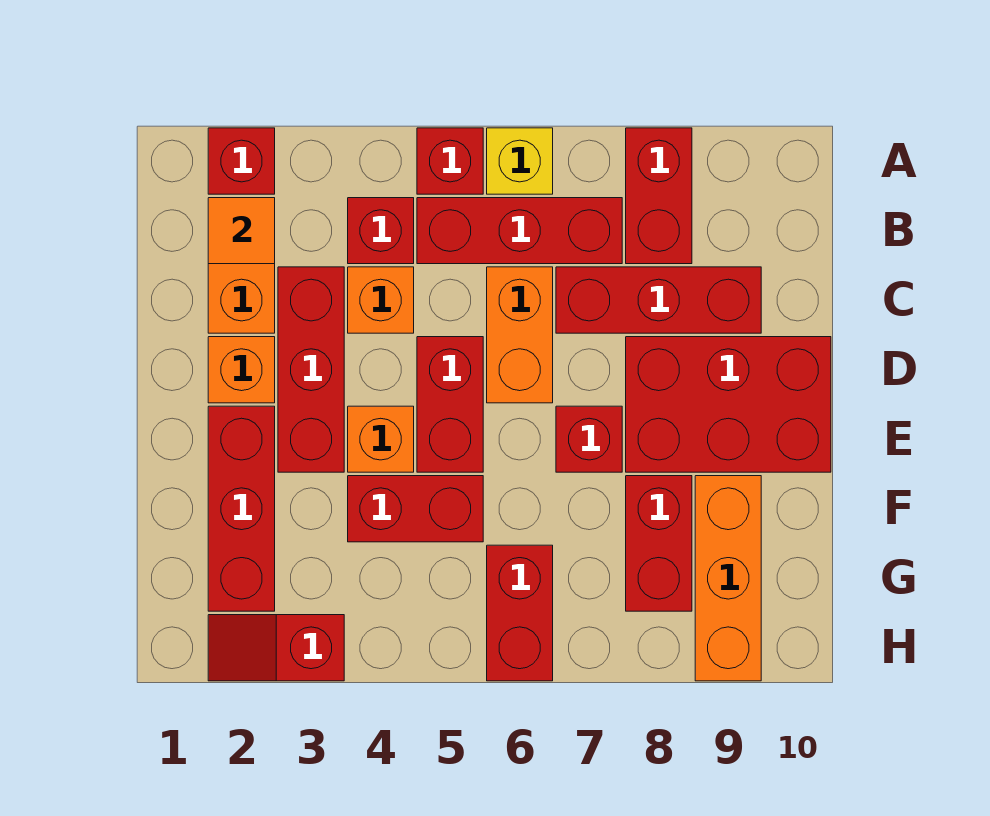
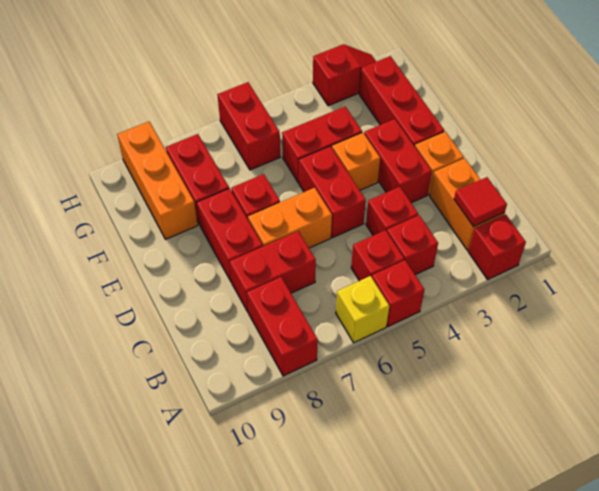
orange tile B2 level 2 -> red tile B2 level 2
red brick B5:B7 level 1 -> red brick B5 level 1
red brick C3:E3 level 1 -> red brick D3:E3 level 1
orange brick C4 level 1 -> red brick C4 level 1
orange brick C6:D6 level 1 -> orange brick D6:D7 level 1
red brick C7:C9 level 1 -> red brick C7:C8 level 1
red brick D8:E10 level 1 -> red brick D8:E8 level 1

